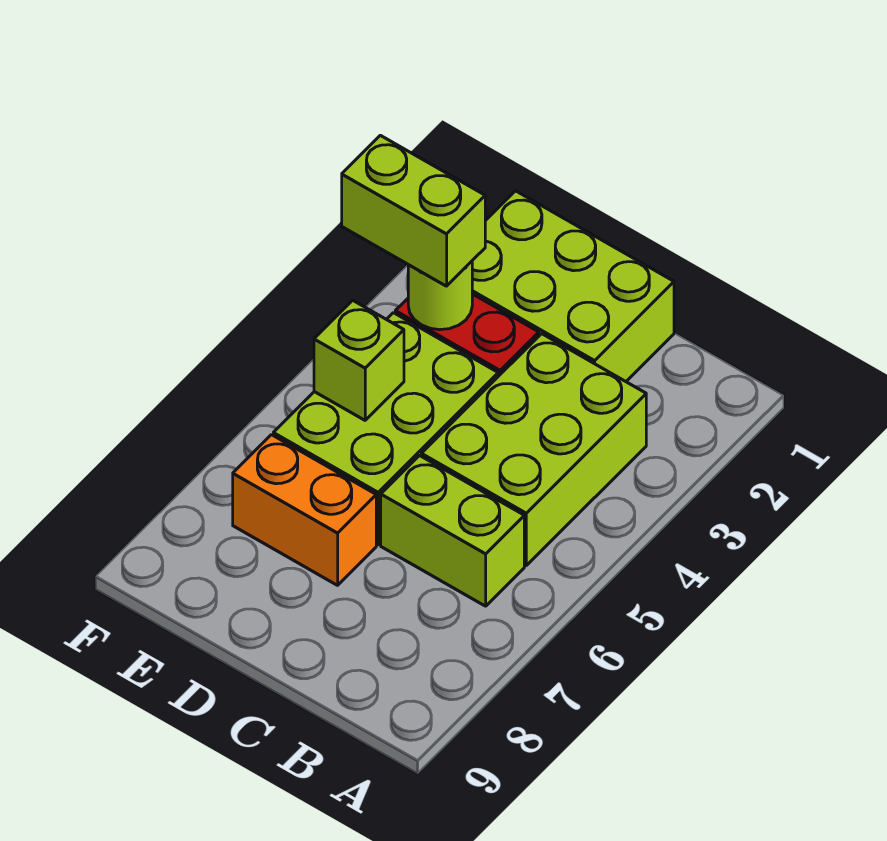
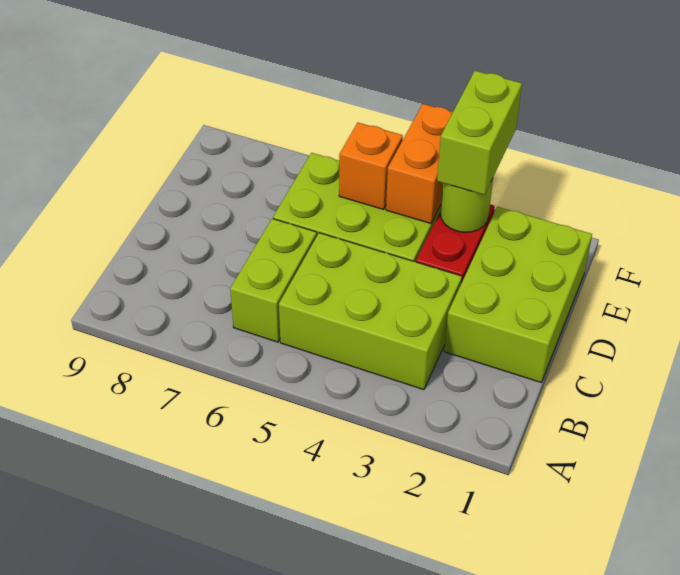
orange brick D7:E7 level 1 -> orange brick E4:F4 level 2
lime brick E5 level 2 -> orange brick E5 level 2

